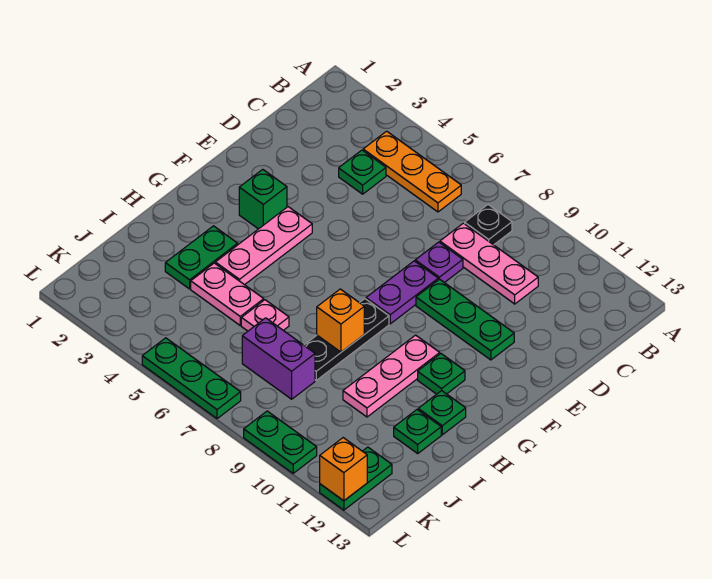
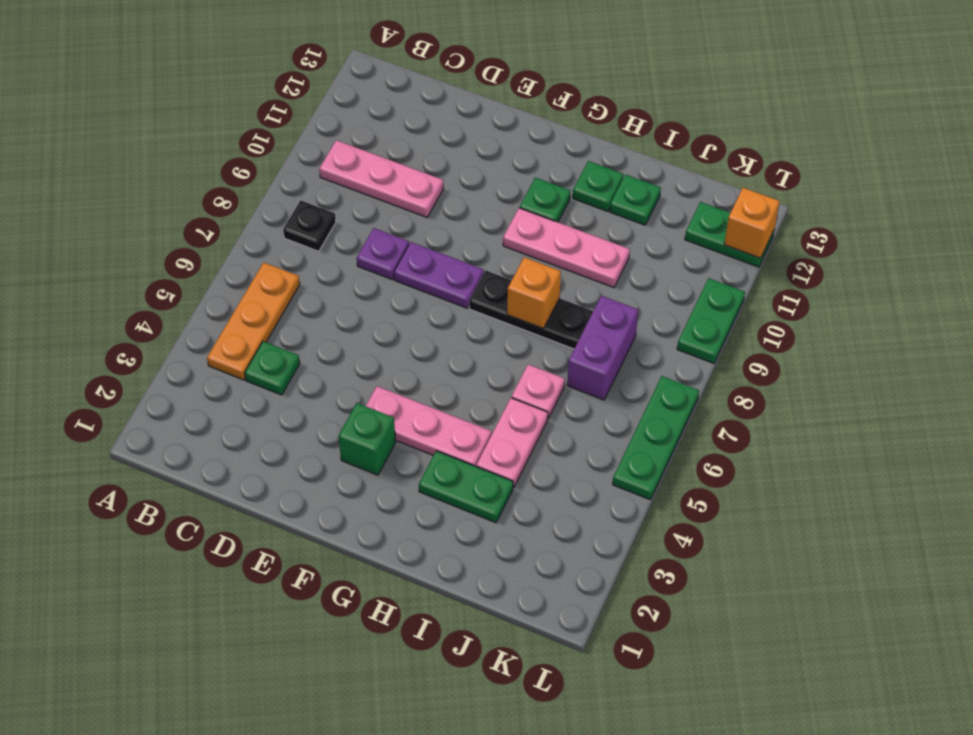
pink plate C8:C10 level 1 -> pink plate B10:D10 level 1
green plate E9:E11 level 1 -> none

